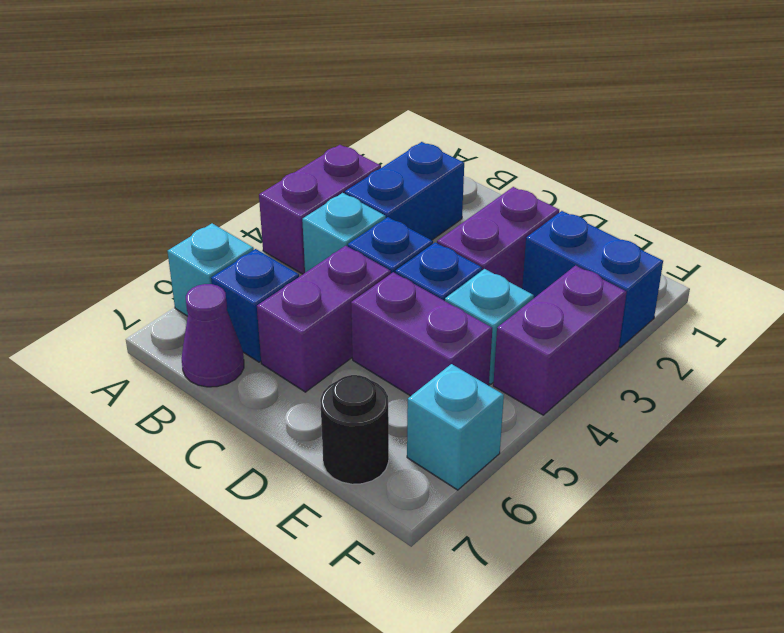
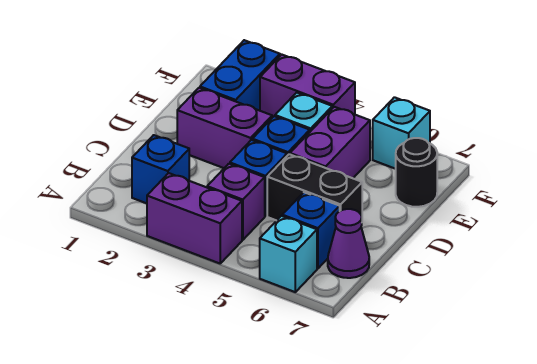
blue brick B2:B3 level 1 -> blue brick B2 level 1
cyan brick B4 level 1 -> purple brick B4 level 1
purple brick C5:C6 level 1 -> black brick C5:C6 level 1

